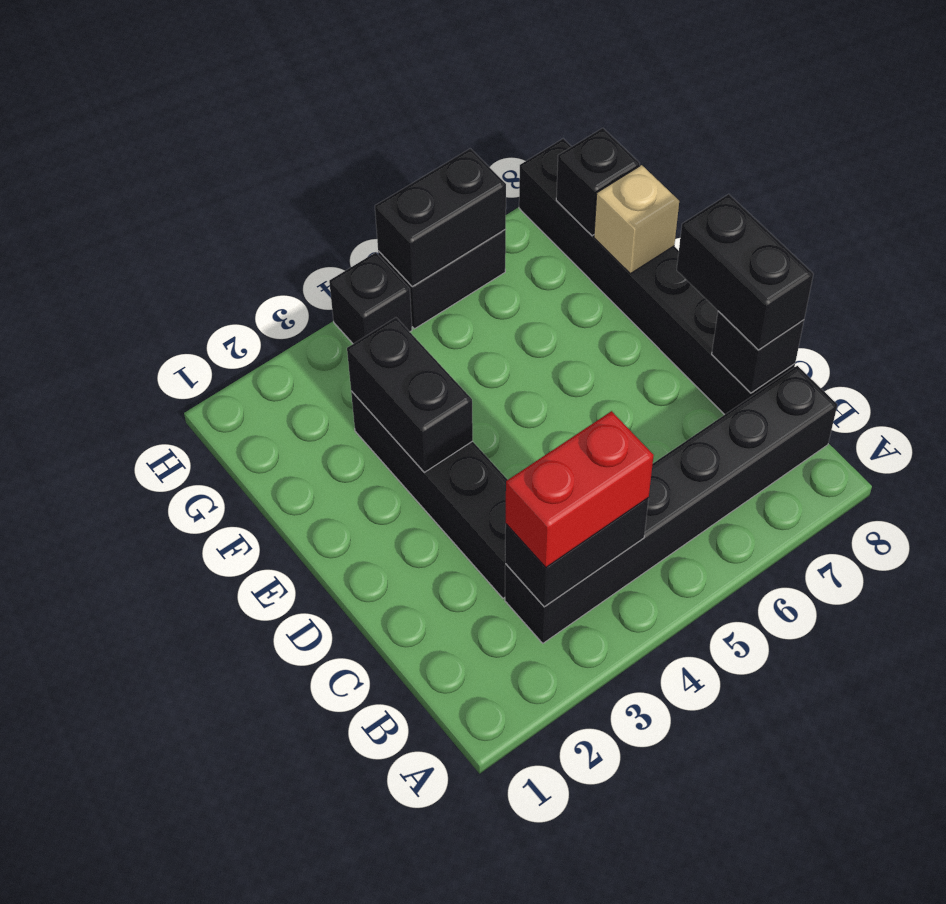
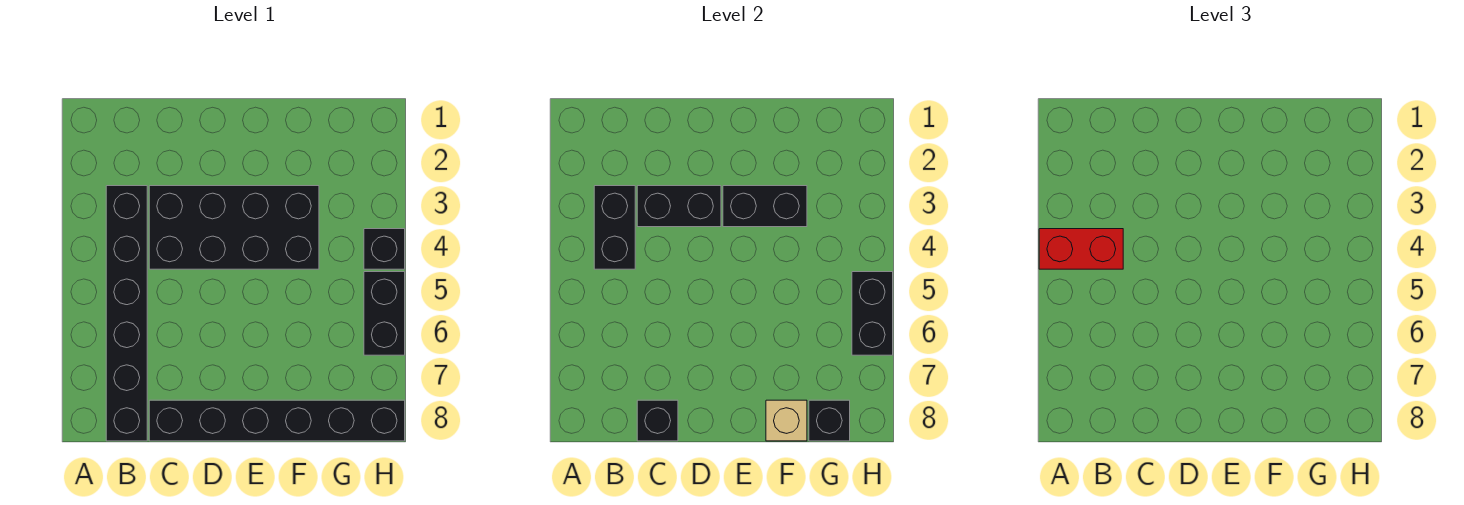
red brick B3:B4 level 3 -> red brick A4:B4 level 3
black brick C3:F3 level 1 -> black brick C3:F4 level 1
black brick C8:D8 level 3 -> black brick C3:D3 level 2

